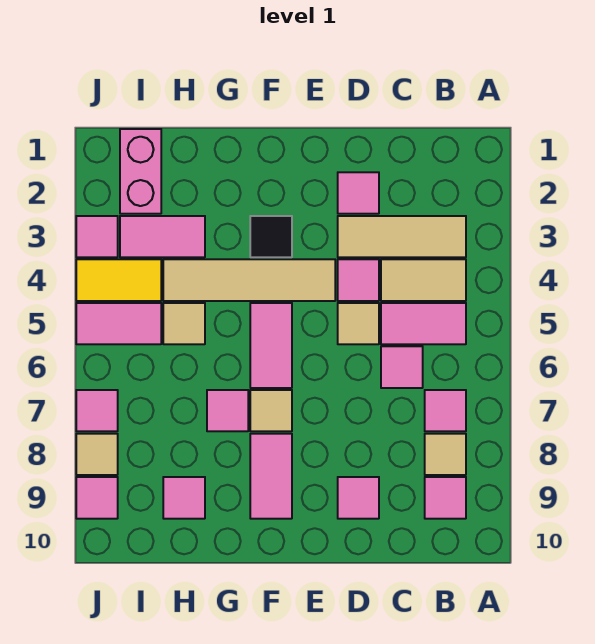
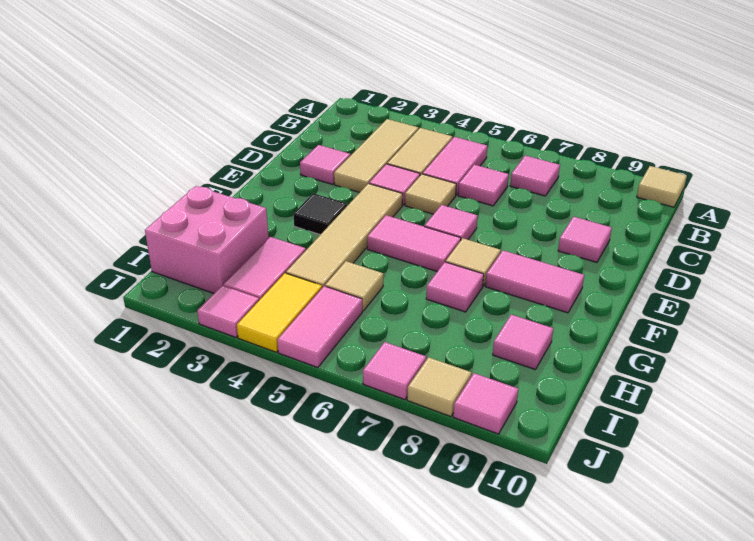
tan tile B8 level 1 -> tan tile A10 level 1
pink tile B9 level 1 -> pink tile E6 level 1
pink brick I1:I2 level 1 -> pink brick H1:I2 level 1

